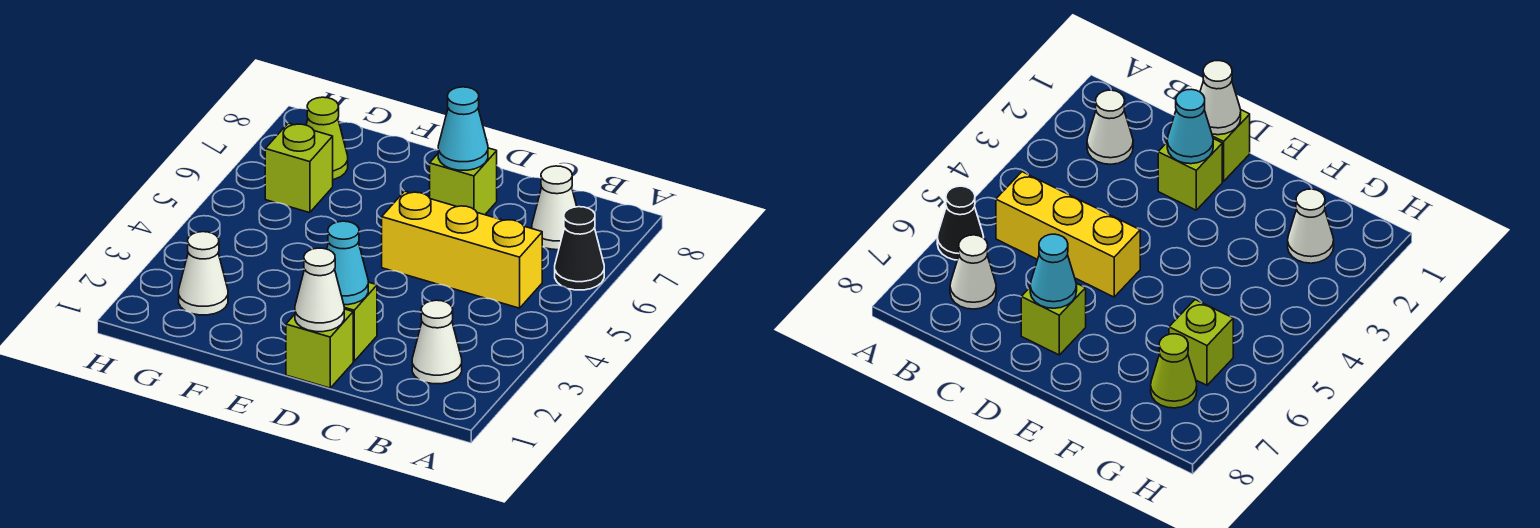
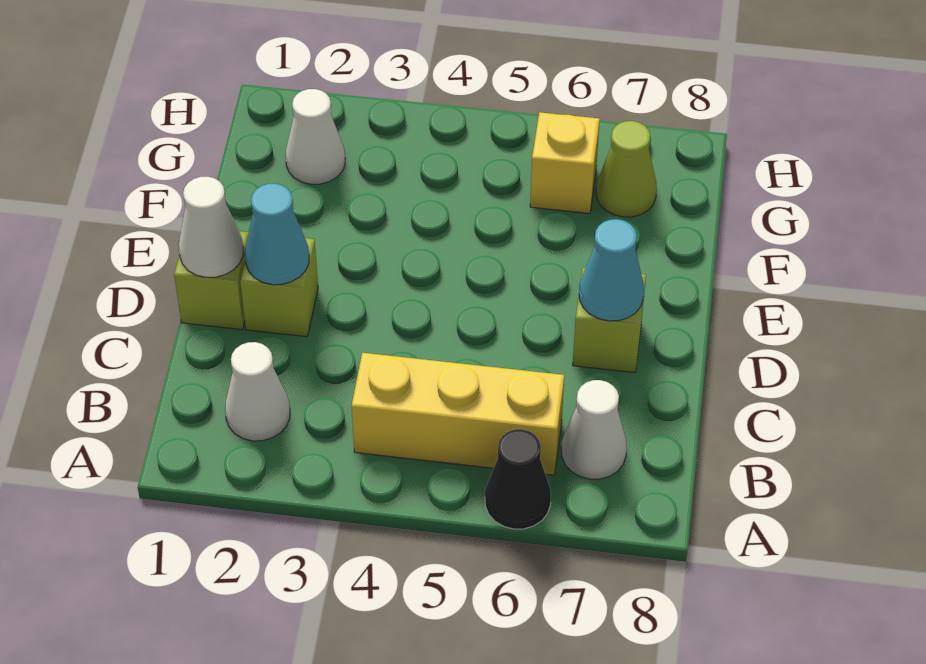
yellow brick B5:D5 level 1 -> yellow brick B4:B6 level 1
lime brick G6 level 1 -> yellow brick G6 level 1

